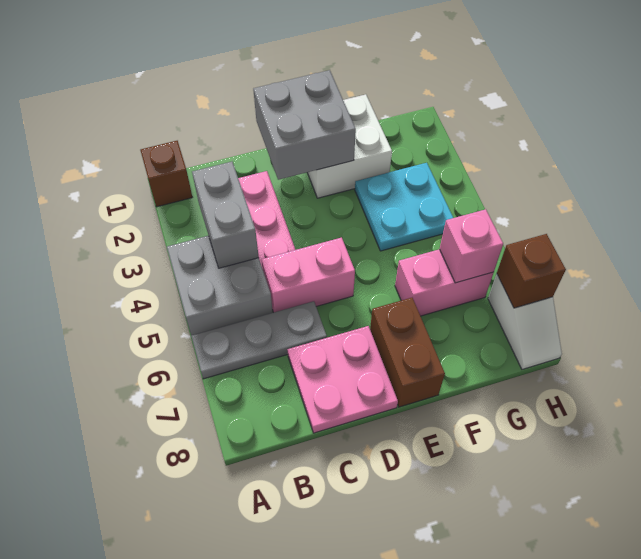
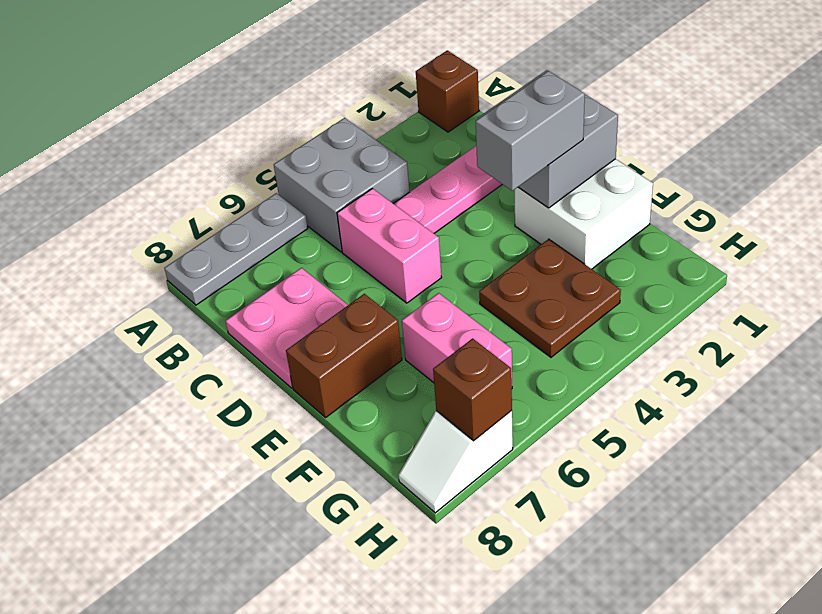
grey plate A6:C6 level 1 -> grey plate A6:A8 level 1
grey brick B3:B4 level 2 -> grey brick E2:E3 level 3
cyan plate F3:G4 level 1 -> brown plate F3:G4 level 1
pink brick G6 level 2 -> none

